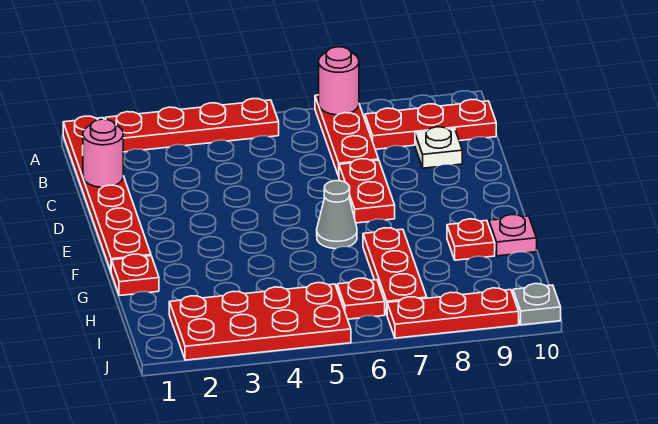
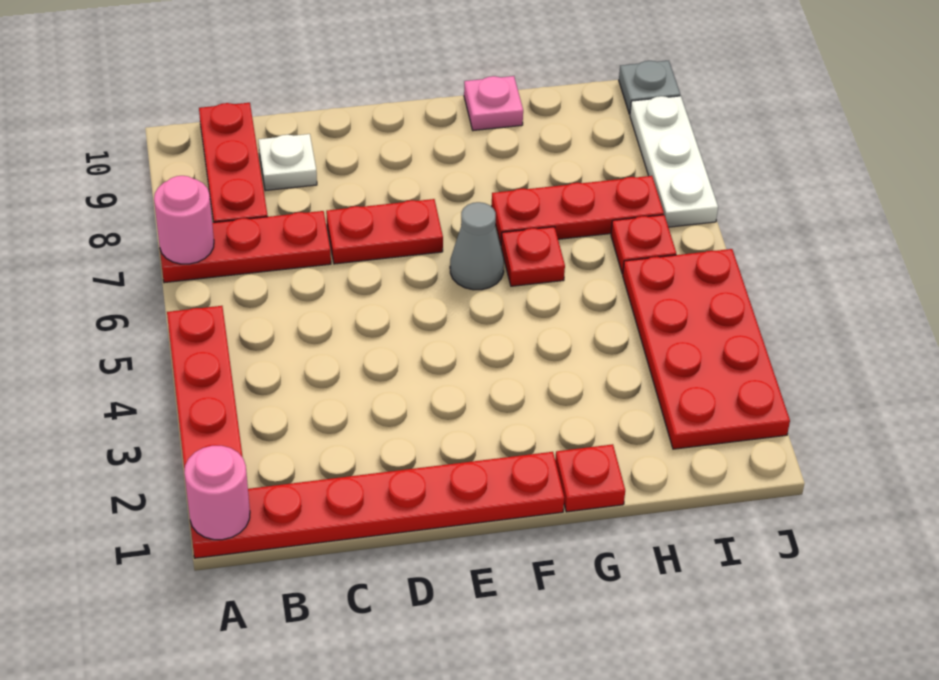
pink round brick C1 level 2 -> pink round brick A1 level 2
red plate G9 level 1 -> red plate G6 level 1
red plate J7:J9 level 1 -> white plate J7:J9 level 1

